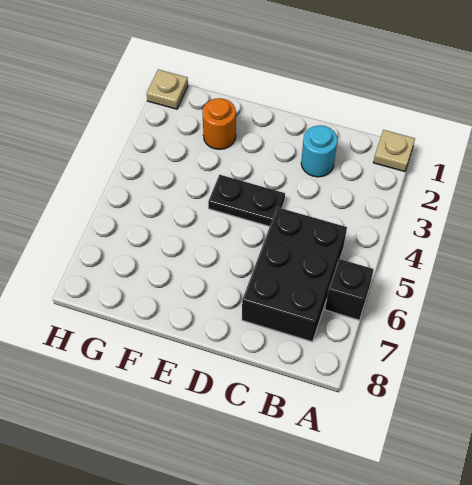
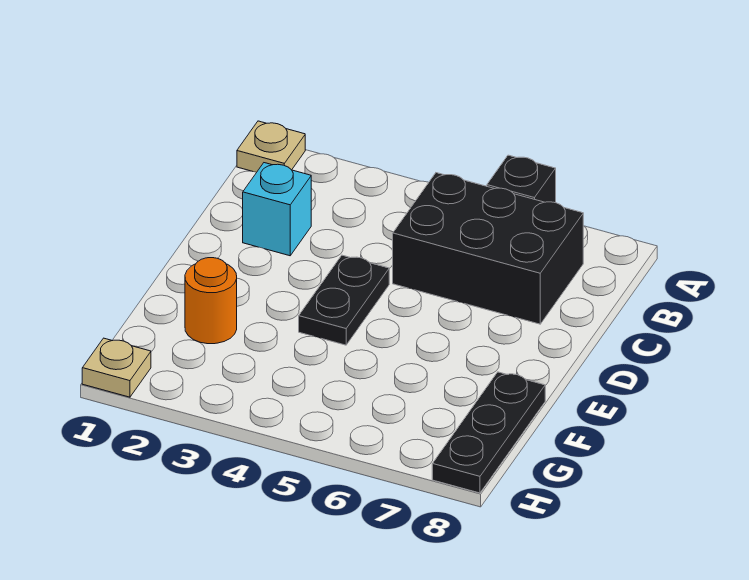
cyan round brick C2 level 1 -> cyan brick C2 level 1
none -> black plate F8:H8 level 1

